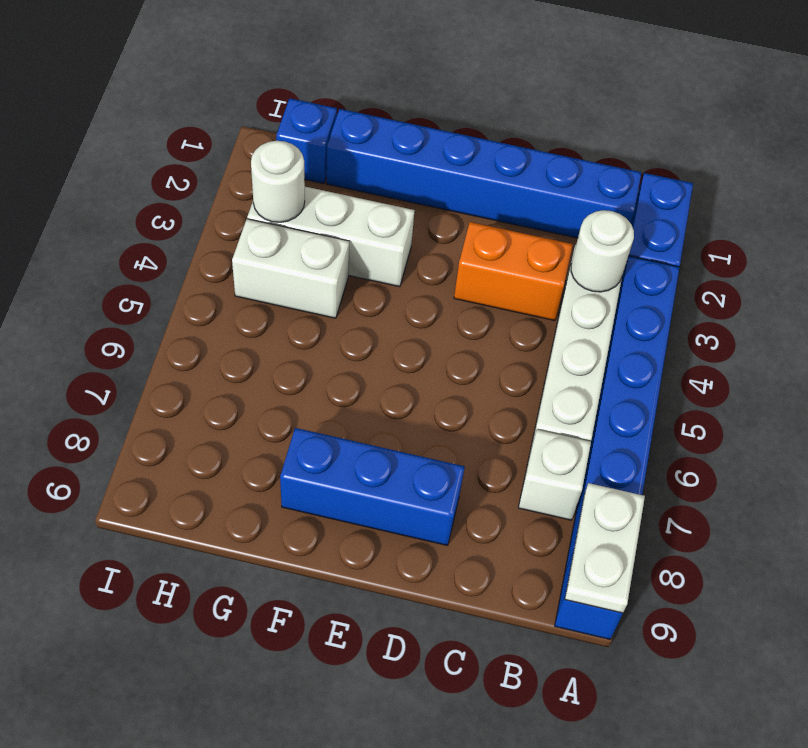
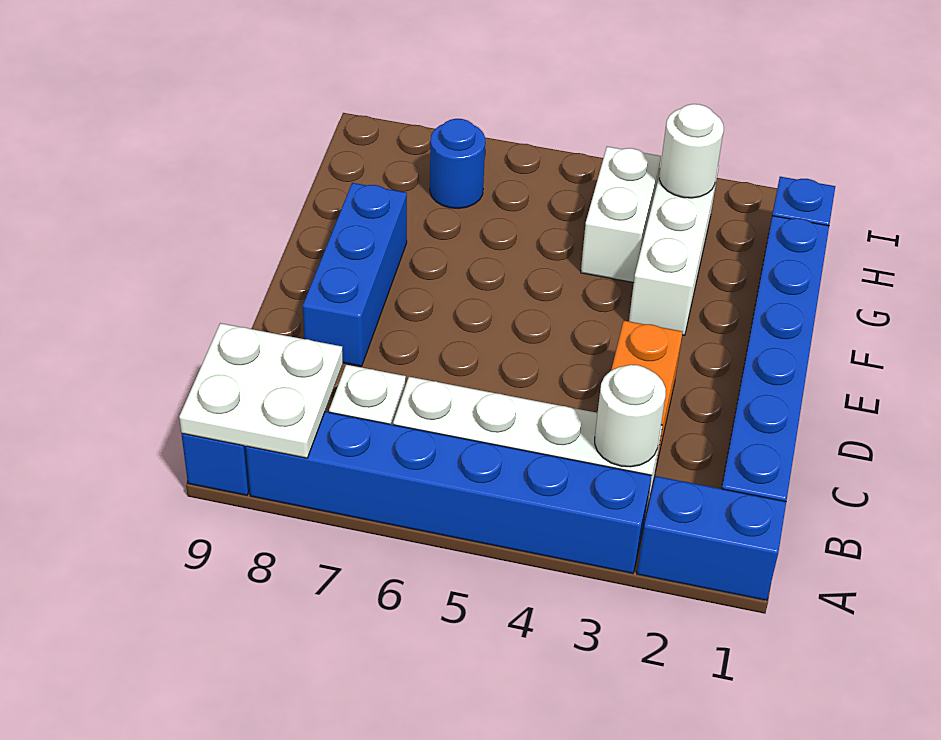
white plate A8:A9 level 2 -> white plate A8:B9 level 2
none -> blue round brick H7 level 1

